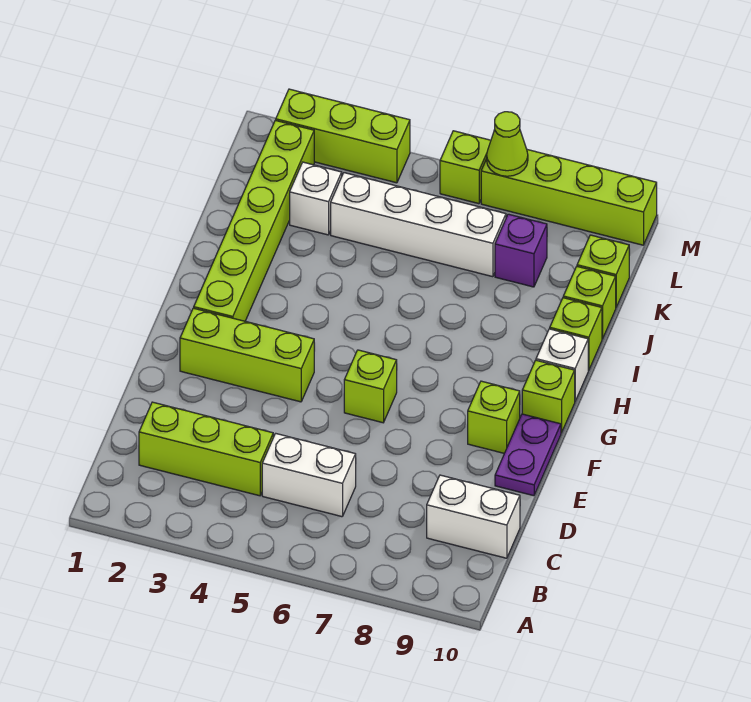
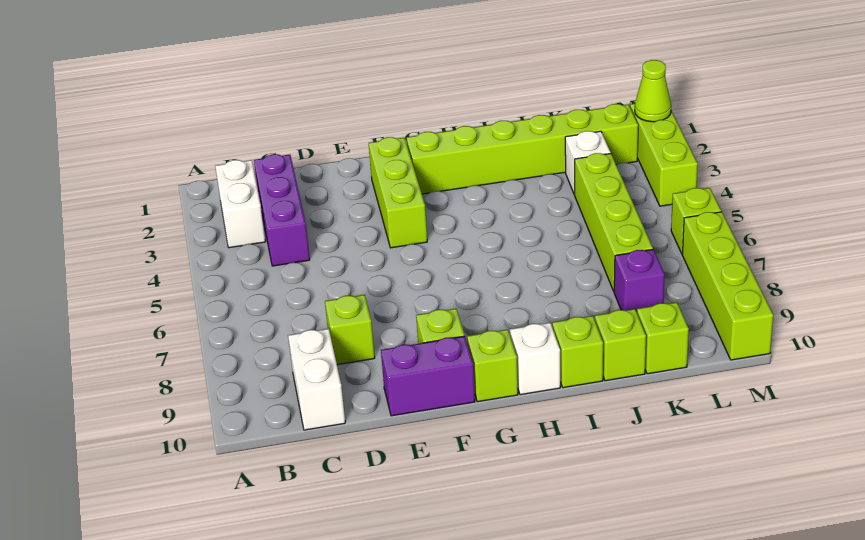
lime brick C2:C4 level 1 -> purple brick C2:C4 level 1
white brick C5:C6 level 1 -> white brick B2:B3 level 1
purple plate E10:F10 level 1 -> purple brick E10:F10 level 1
lime brick F6 level 1 -> lime brick D8 level 1
white brick K4:K7 level 1 -> lime brick K4:K7 level 1
lime cone M7 level 2 -> lime cone M2 level 2

